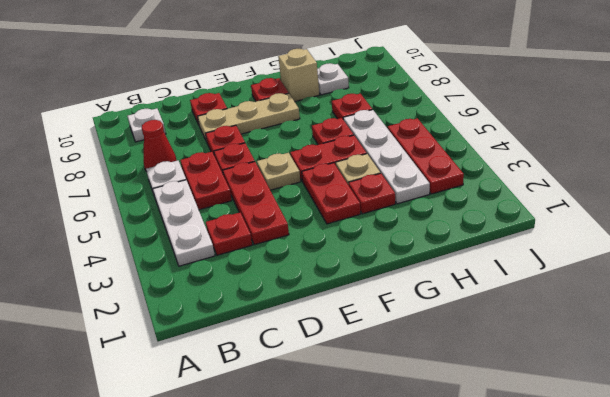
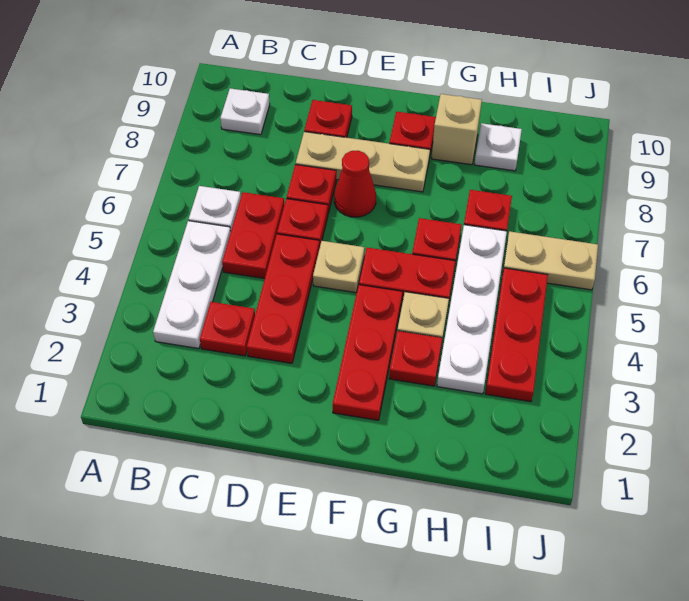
red cone B7 level 1 -> red cone E7 level 1
red plate F3:F4 level 1 -> red plate F2:F4 level 1
none -> tan plate I6:J6 level 1

